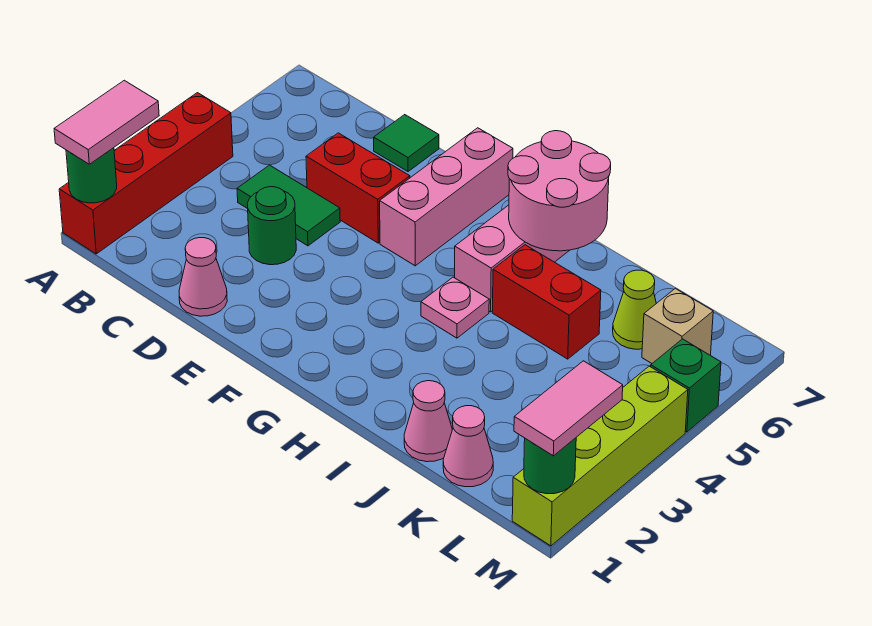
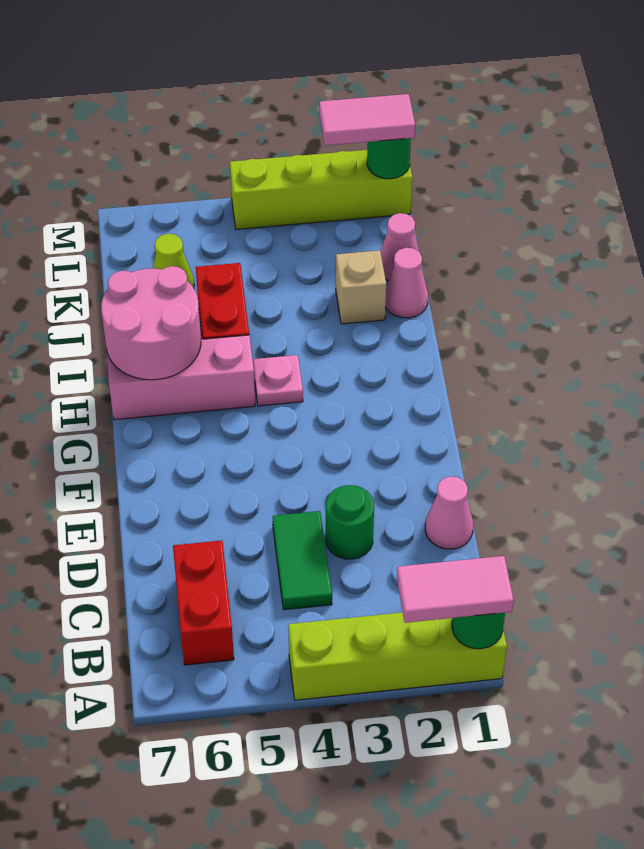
red brick A1:A4 level 1 -> lime brick A1:A4 level 1
red brick D5:E5 level 1 -> red brick B6:C6 level 1
green tile D7 level 1 -> none
pink brick F5:F7 level 1 -> none
tan brick L6 level 1 -> tan brick J2 level 1
green brick M5 level 1 -> none

